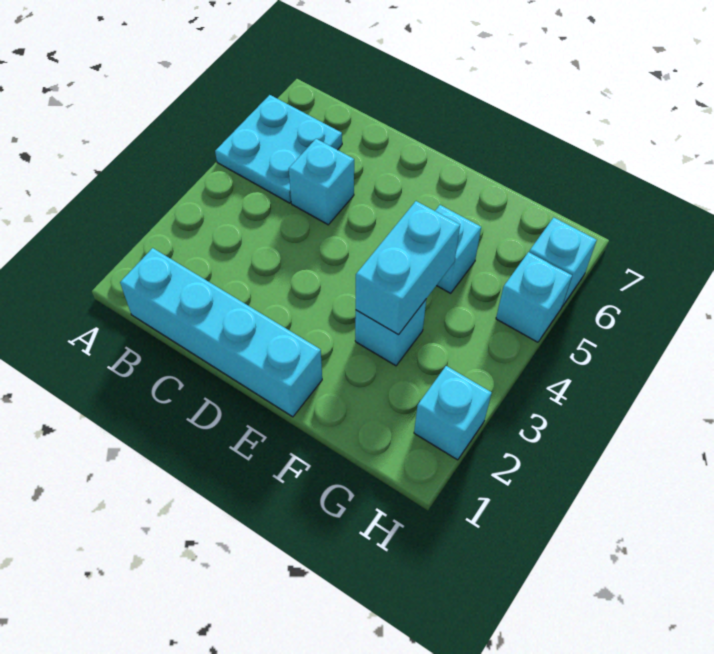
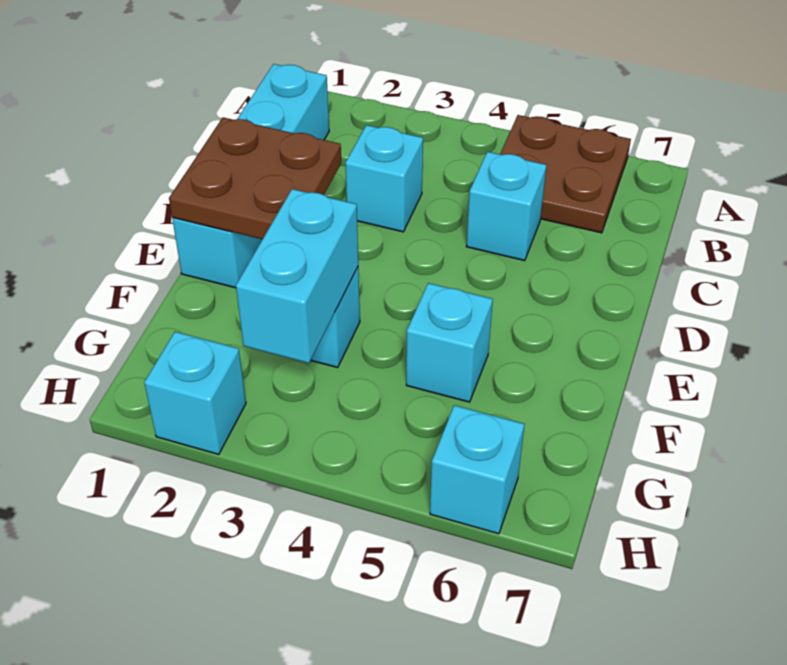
cyan plate A5:B6 level 1 -> brown plate A5:B6 level 1
none -> brown plate D1:E2 level 2
cyan brick F3:F4 level 2 -> cyan brick F3:G3 level 2
cyan brick H5 level 1 -> cyan brick C3 level 1

